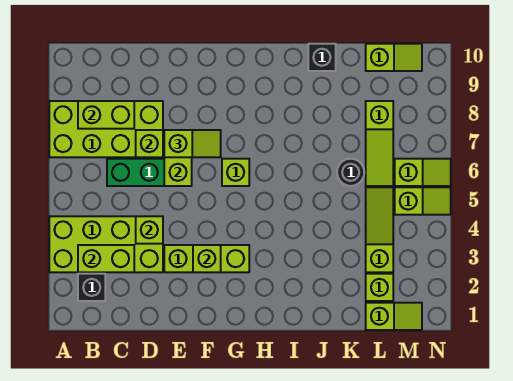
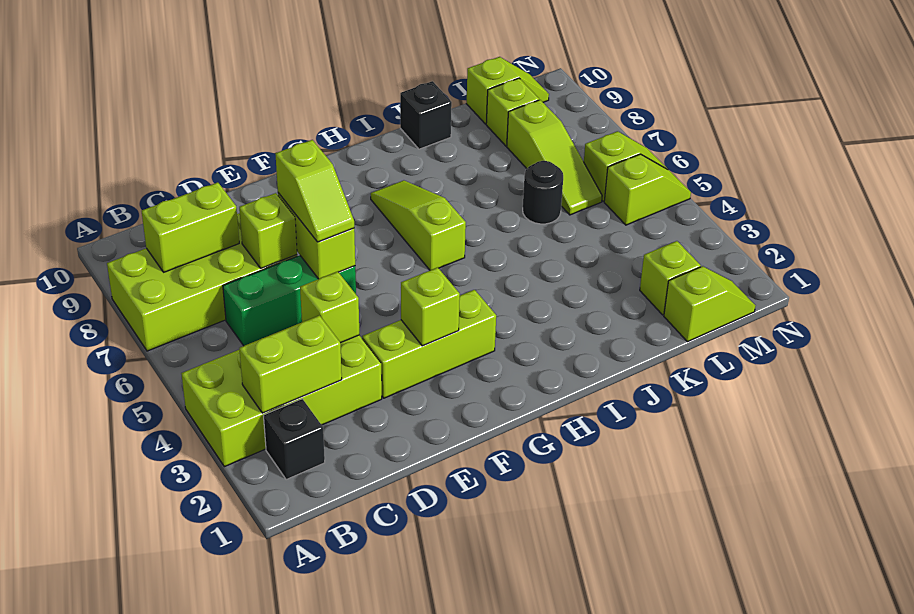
lime slope E7:F7 level 3 top E -> lime slope E6:E7 level 3 top 7
lime brick G6 level 1 -> lime brick L9 level 1
lime slope L3:L5 level 1 top 3 -> lime slope H6:H8 level 1 top 6

